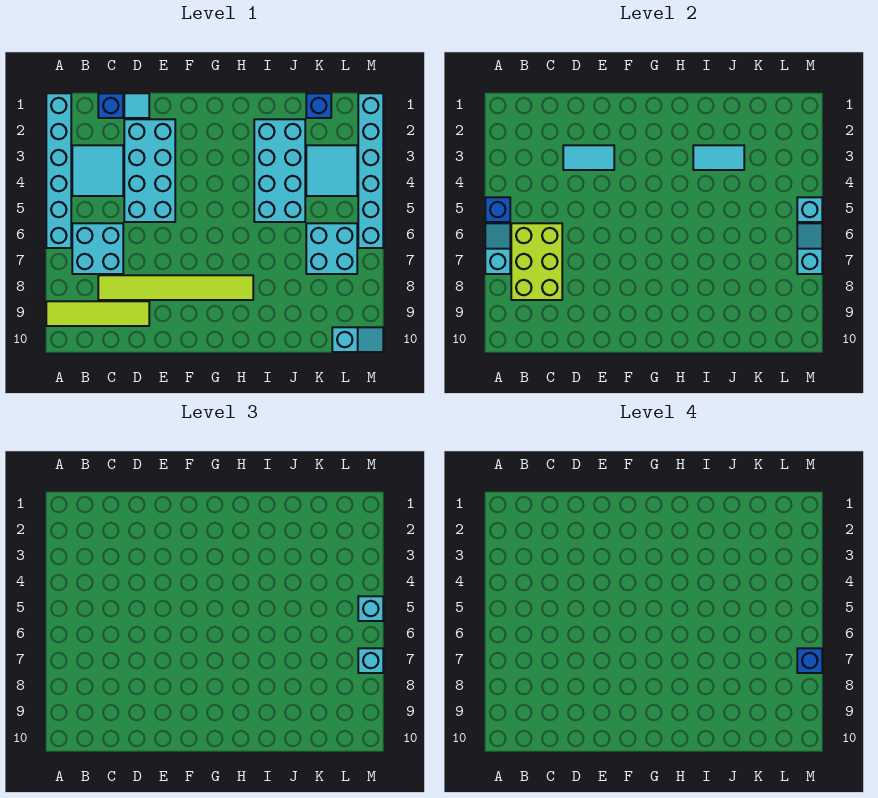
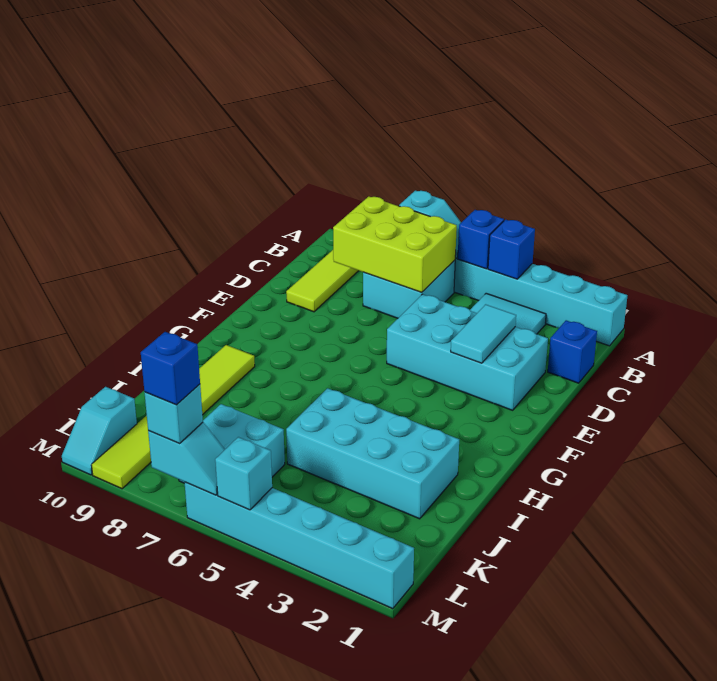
lime tile C8:H8 level 1 -> lime tile H9:M9 level 1
cyan tile D1 level 1 -> none
cyan tile I3:J3 level 2 -> none
blue brick K1 level 1 -> blue brick A4 level 2
cyan tile K3:L4 level 1 -> none
cyan brick M5 level 3 -> none

